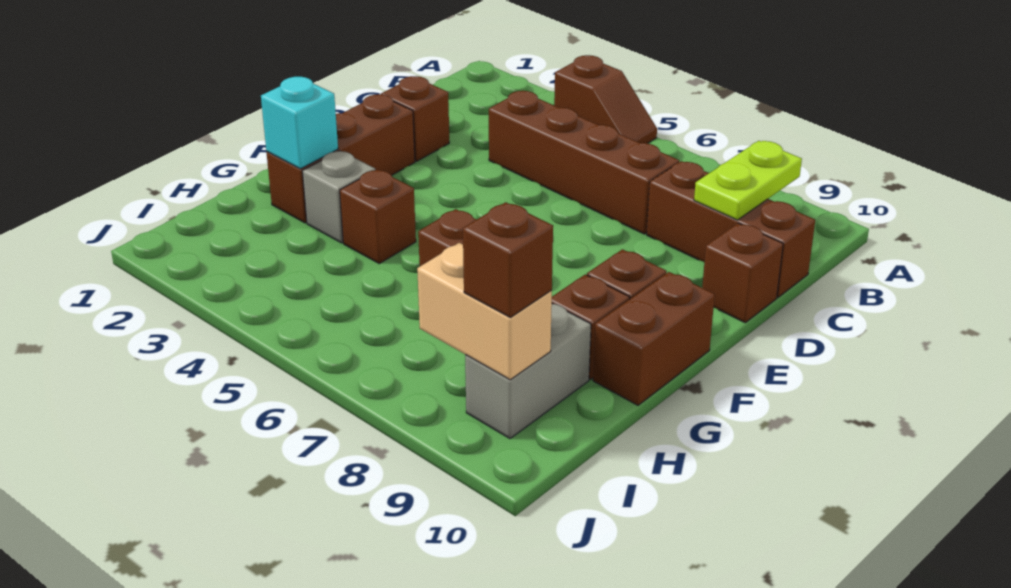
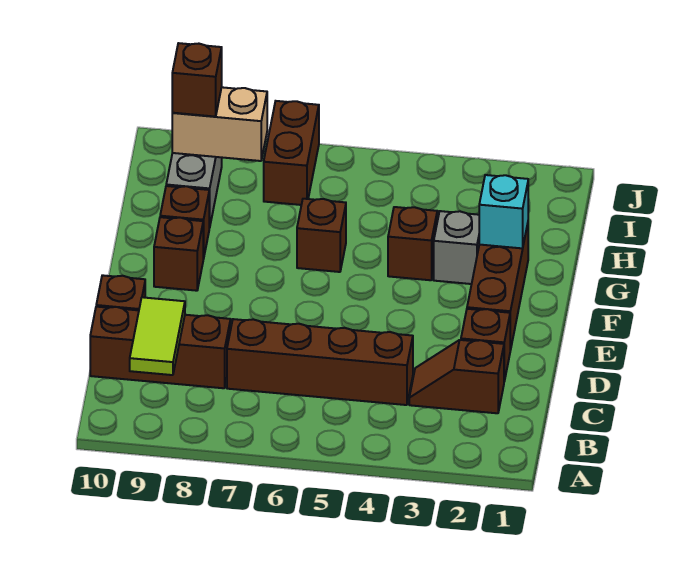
brown slope A4:A5 level 1 top 4 -> brown slope C2:C3 level 1 top 2
lime plate B9:C9 level 2 -> lime tile B9:C9 level 2
brown brick F10:G10 level 1 -> brown brick I7:J7 level 1

